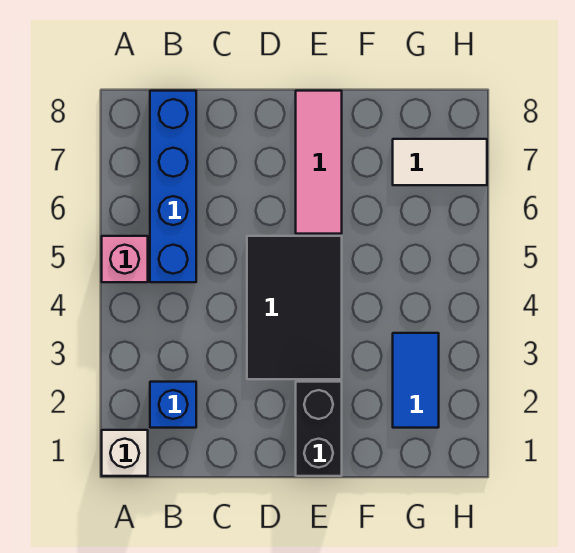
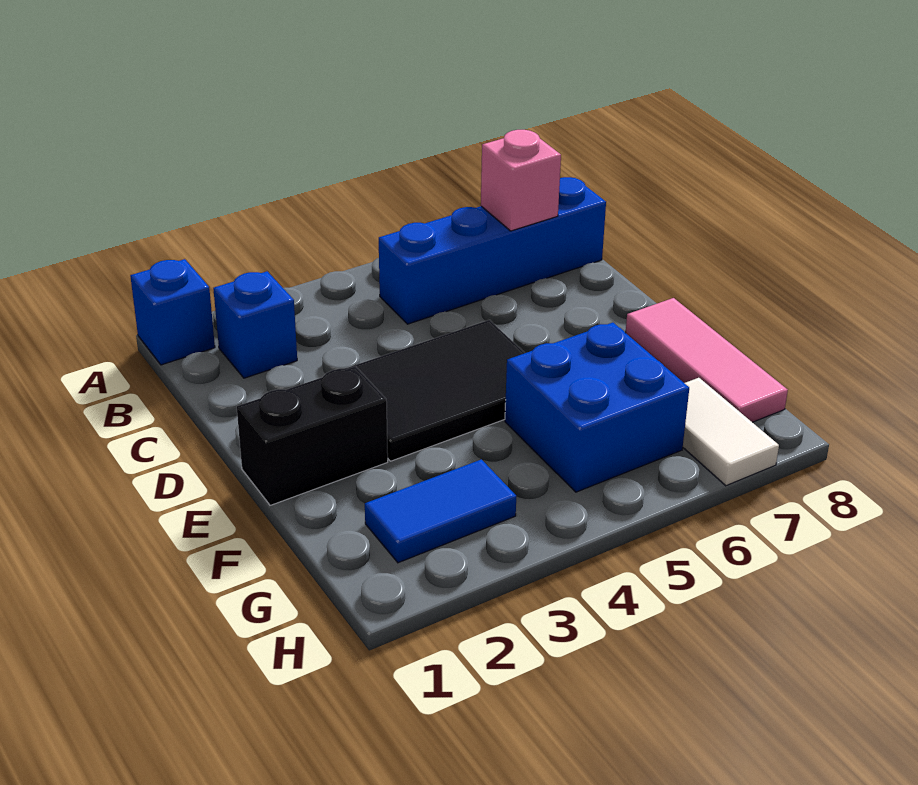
white brick A1 level 1 -> blue brick A1 level 1
pink brick A5 level 1 -> pink brick B7 level 2
pink tile E6:E8 level 1 -> pink tile E8:G8 level 1
none -> blue brick F5:G6 level 1

